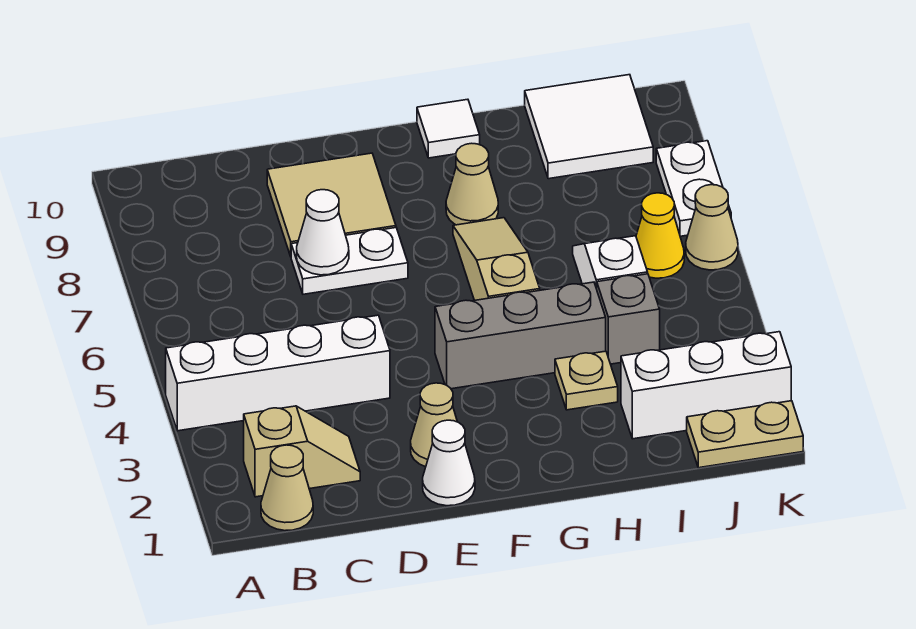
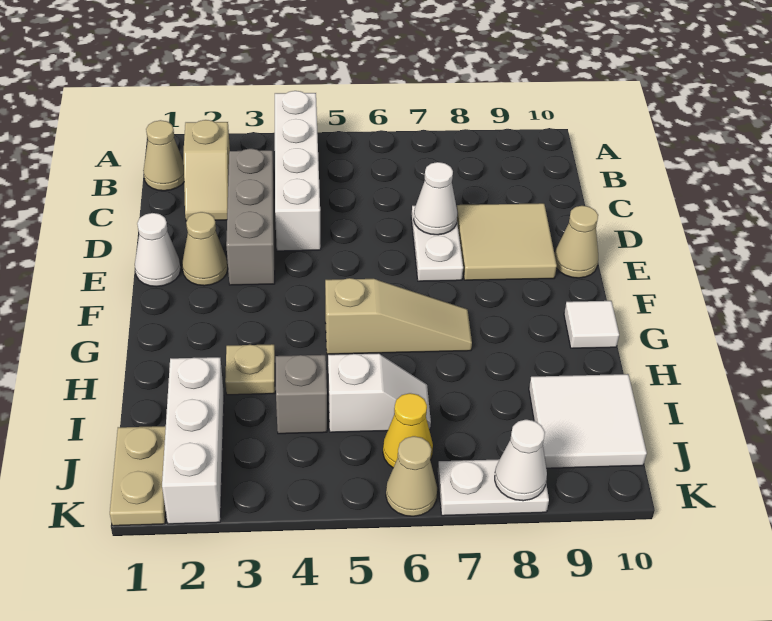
grey brick F4:H4 level 1 -> grey brick C3:E3 level 1
tan cone G8 level 1 -> tan cone E10 level 1
none -> white cone K8 level 2

